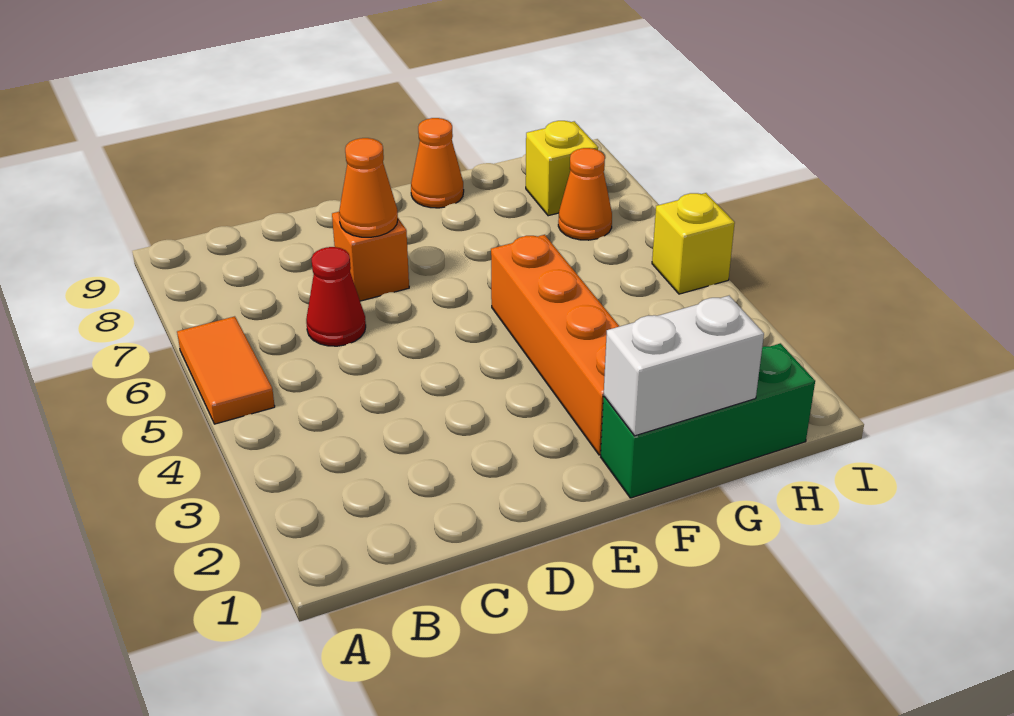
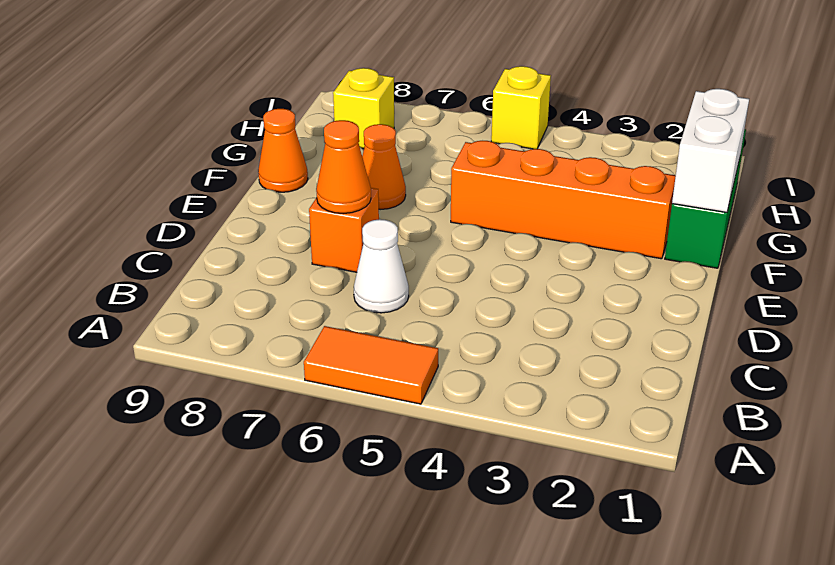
red cone C6 level 1 -> white cone C6 level 1
orange cone H7 level 1 -> orange cone F7 level 1

